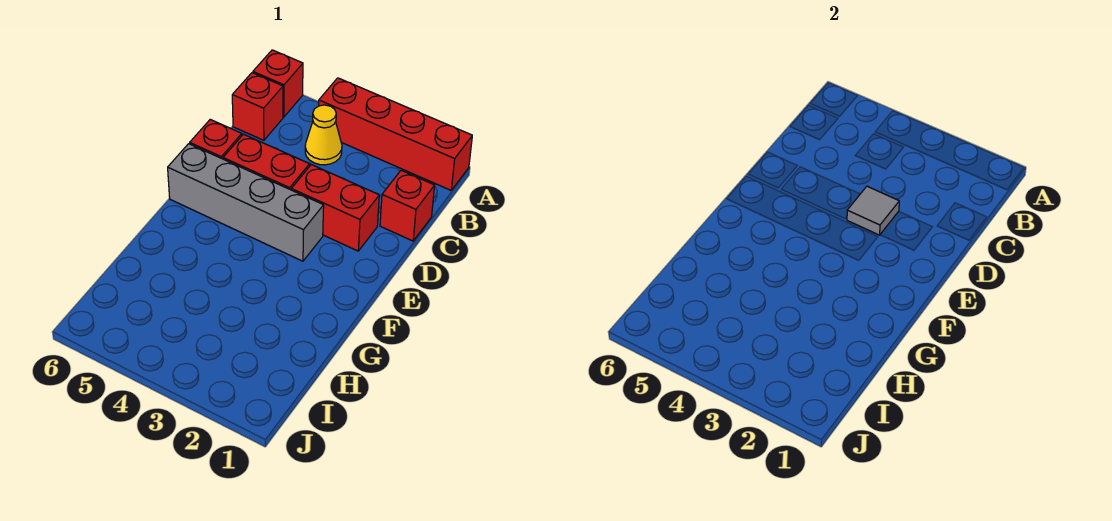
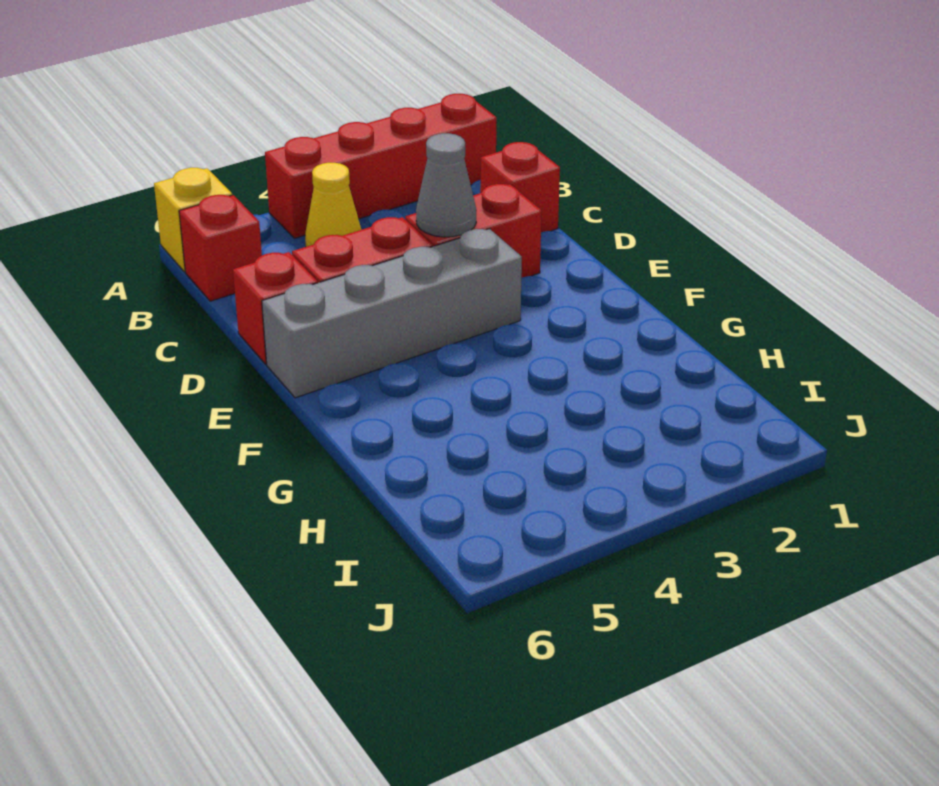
red brick A6 level 1 -> yellow brick A6 level 1
grey tile D3 level 2 -> grey cone D3 level 2

